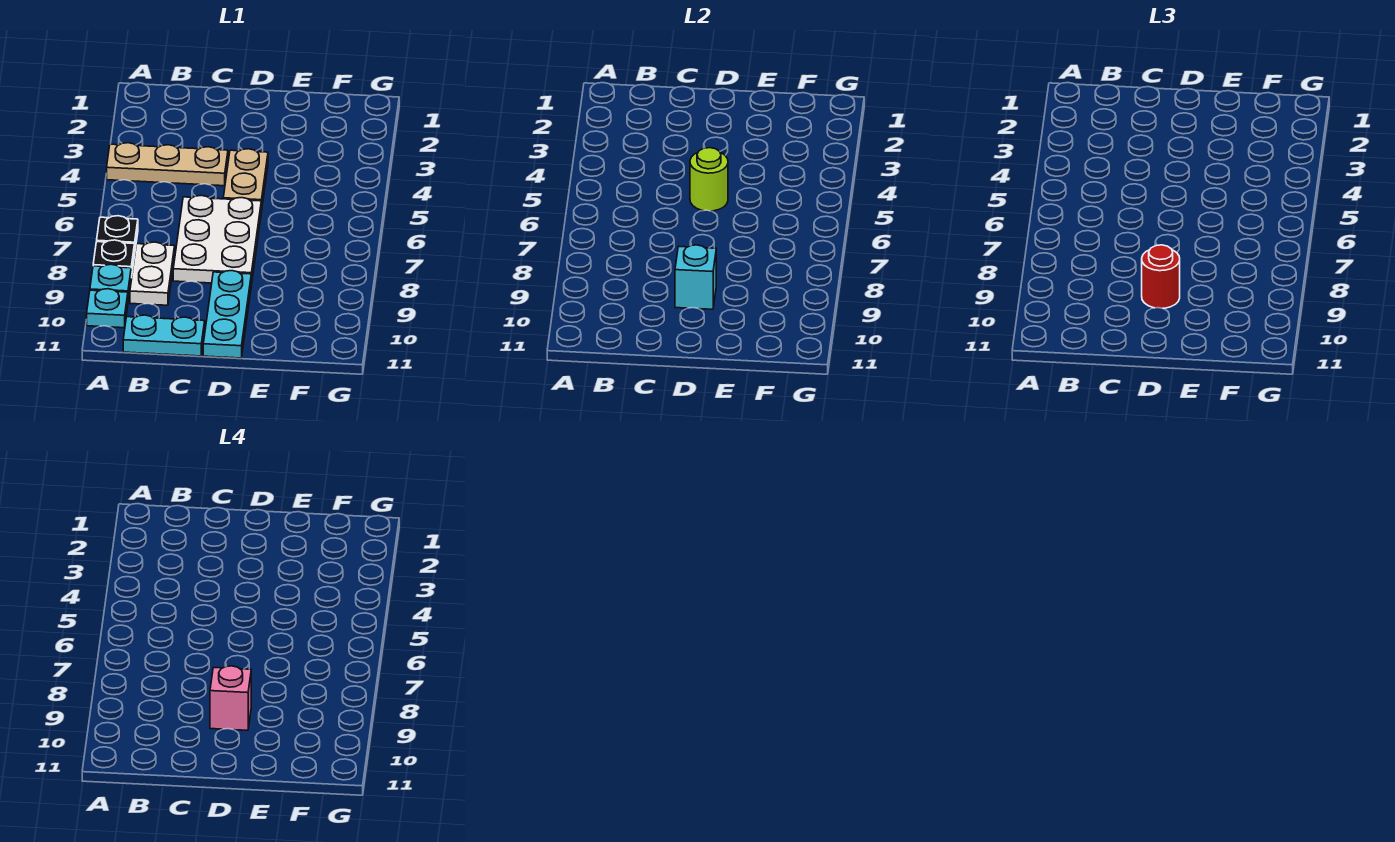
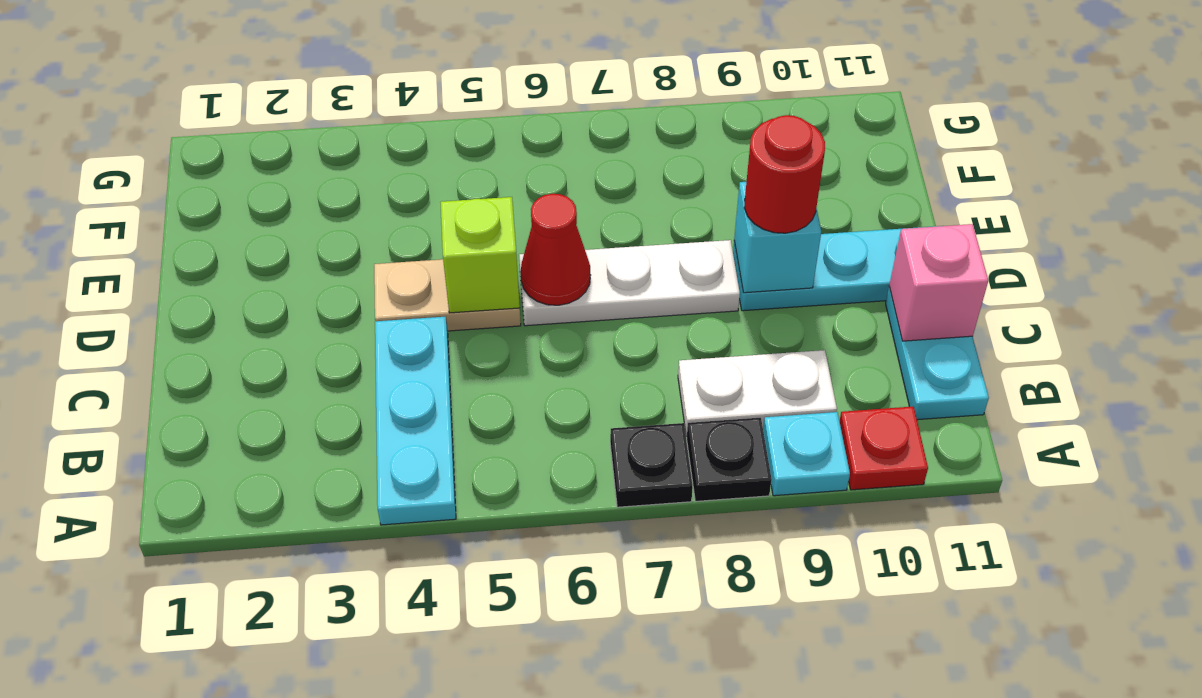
tan plate A4:C4 level 1 -> cyan plate A4:C4 level 1
cyan plate A10 level 1 -> red plate A10 level 1
white plate C6:D8 level 1 -> white plate D6:D8 level 1
lime round brick D5 level 2 -> lime brick D5 level 2
none -> red cone D6 level 2
pink brick D9 level 4 -> pink brick C11 level 2

